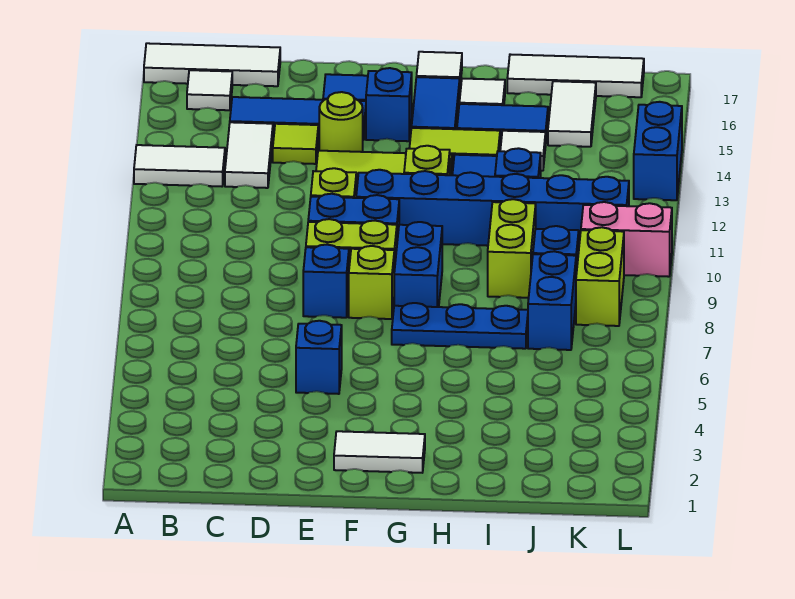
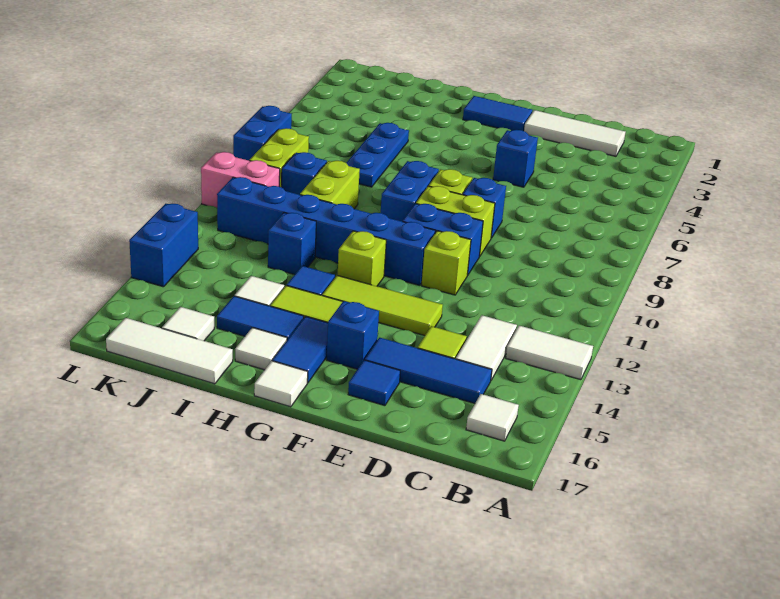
white tile A17:C17 level 1 -> white tile C2:E2 level 1
lime round brick E14 level 1 -> none
white tile F2:G2 level 1 -> blue tile F2:G2 level 1
blue plate G7:I7 level 1 -> blue plate I5:I7 level 1
blue brick J7:J8 level 1 -> blue brick L7:L8 level 1
white tile J15:J16 level 1 -> white tile J16 level 1

